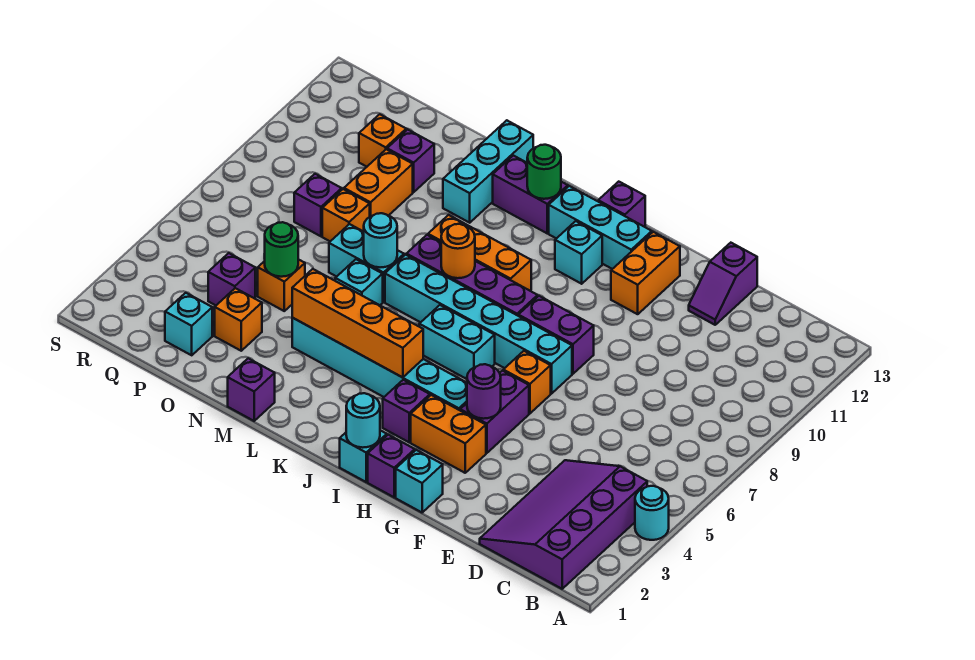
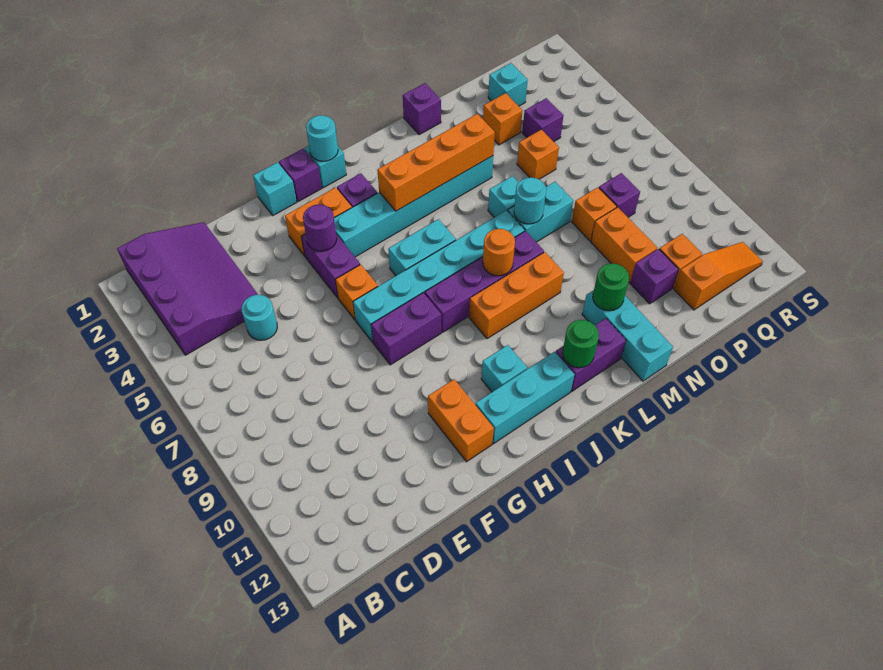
cyan round brick A4 level 1 -> cyan round brick D5 level 1
purple slope E12:E13 level 1 top 13 -> none
purple brick I13 level 1 -> none
green round brick O5 level 2 -> green round brick M11 level 2
none -> orange slope P12:R12 level 1 top P

